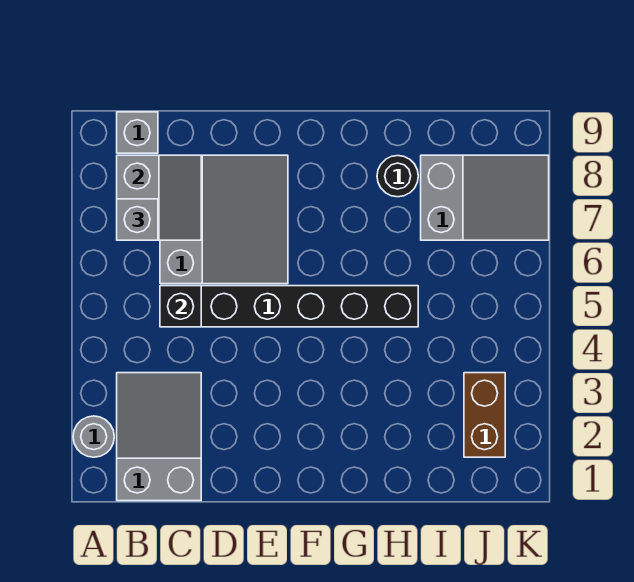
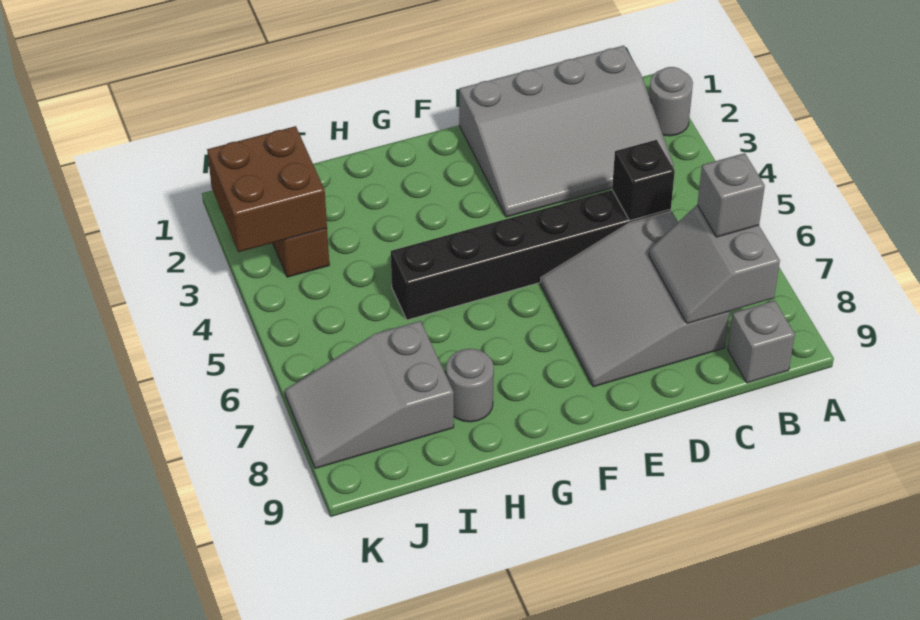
grey slope B1:C3 level 1 top 1 -> grey slope B1:E3 level 1 top 1
black round brick H8 level 1 -> grey round brick H8 level 1
none -> brown brick J2:K3 level 2

